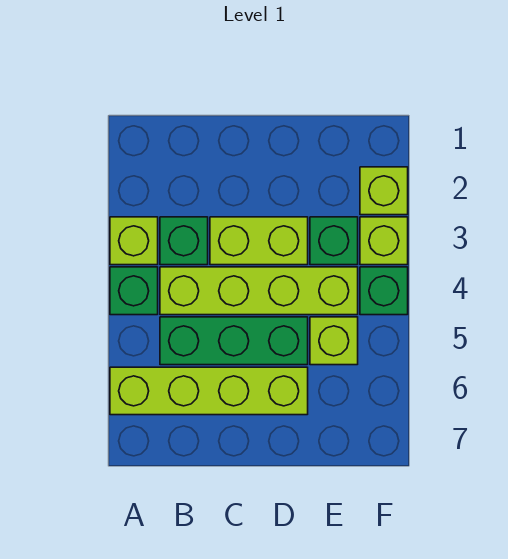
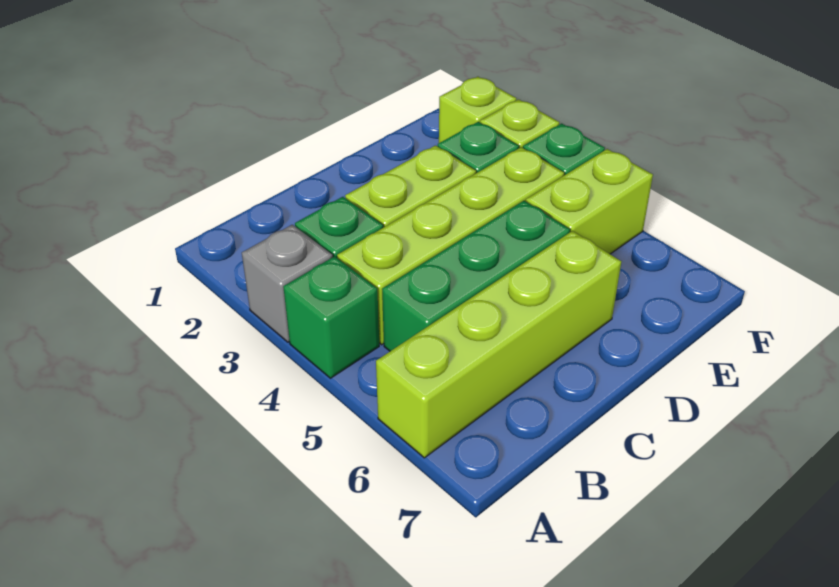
lime brick A3 level 1 -> grey brick A3 level 1
lime brick E5 level 1 -> lime brick E5:F5 level 1

